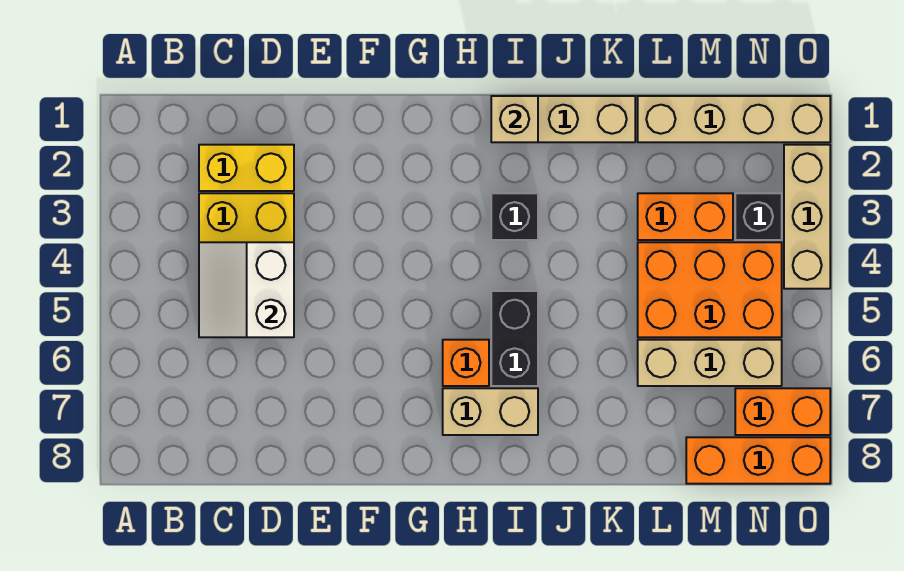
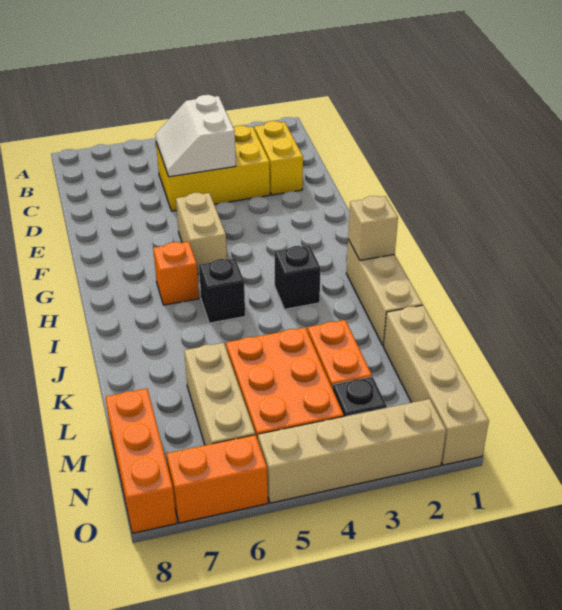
white slope C4:D5 level 2 top D -> white slope C4:D5 level 2 top 4
tan brick H7:I7 level 1 -> tan brick F5:G5 level 1
black brick I5:I6 level 1 -> black brick I5 level 1
orange brick N7:O7 level 1 -> orange brick O6:O7 level 1
tan brick O2:O4 level 1 -> tan brick O2:O5 level 1

